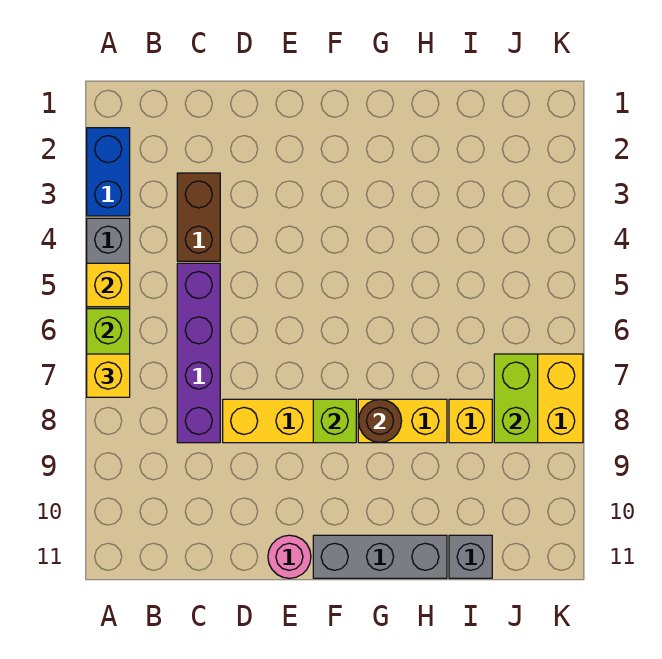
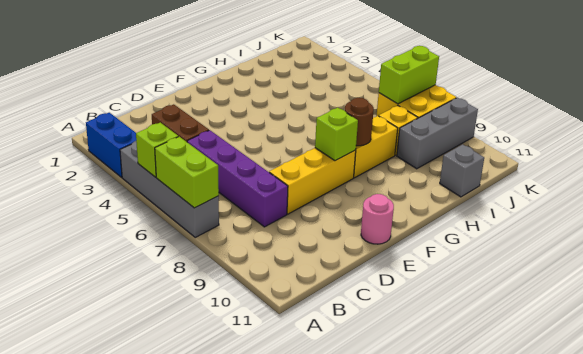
yellow brick A5 level 2 -> lime brick A5 level 2
yellow brick A7 level 3 -> none
grey brick F11:H11 level 1 -> grey brick I9:K9 level 1
lime brick J7:J8 level 2 -> lime brick J7:K7 level 2

